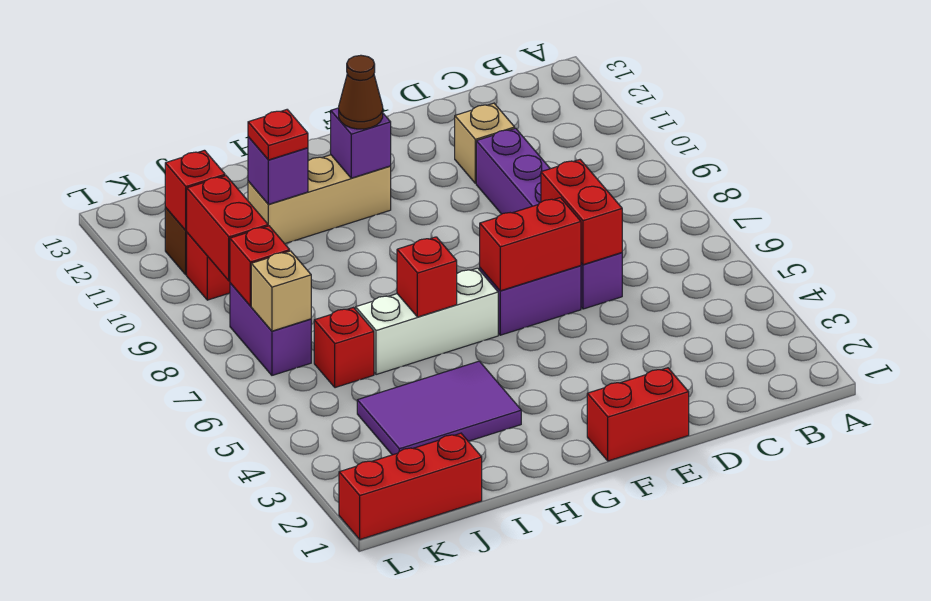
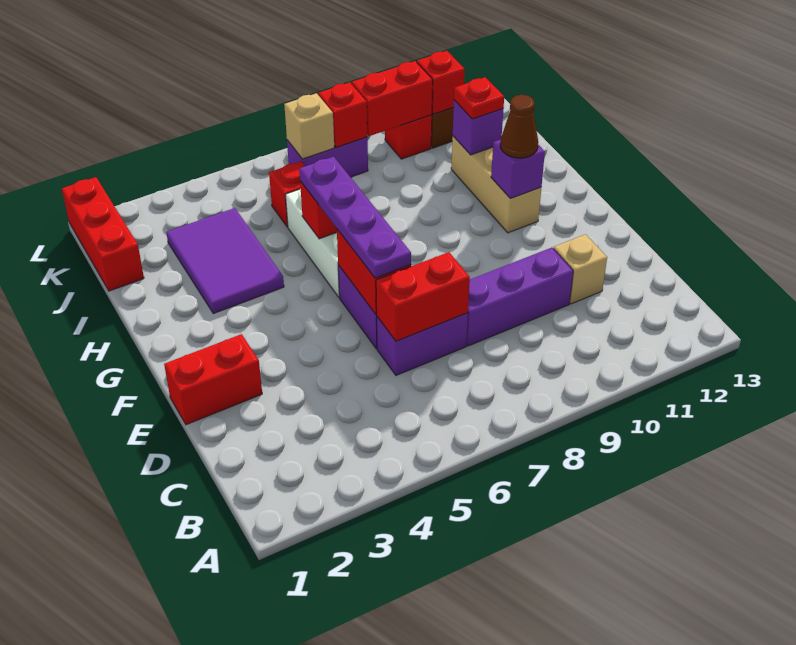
red brick E1:F1 level 1 -> red brick E1:E2 level 1
none -> purple plate E6:H6 level 3

